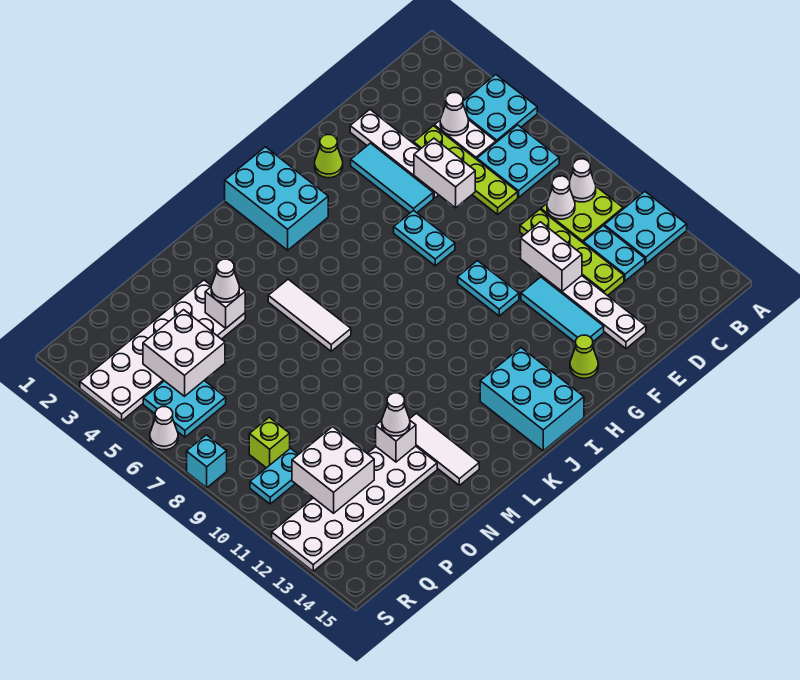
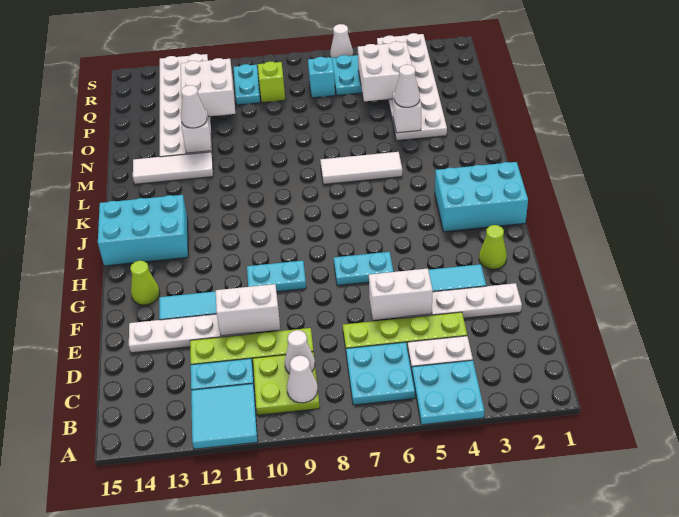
cyan plate A11:B12 level 1 -> cyan tile A11:B12 level 1
white cone C4 level 2 -> none
cyan brick S8 level 1 -> cyan brick Q7 level 1

